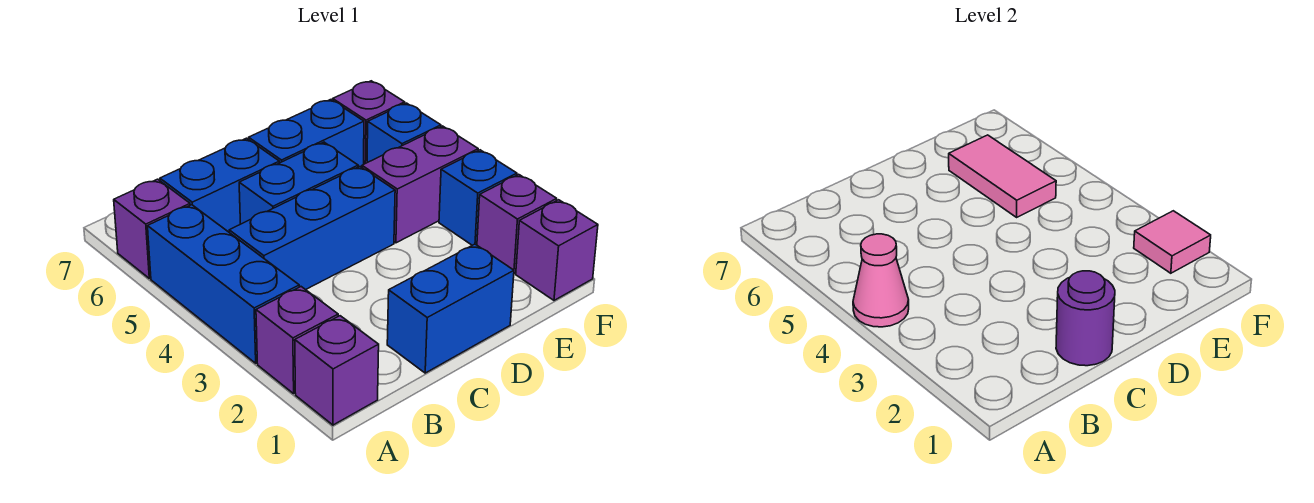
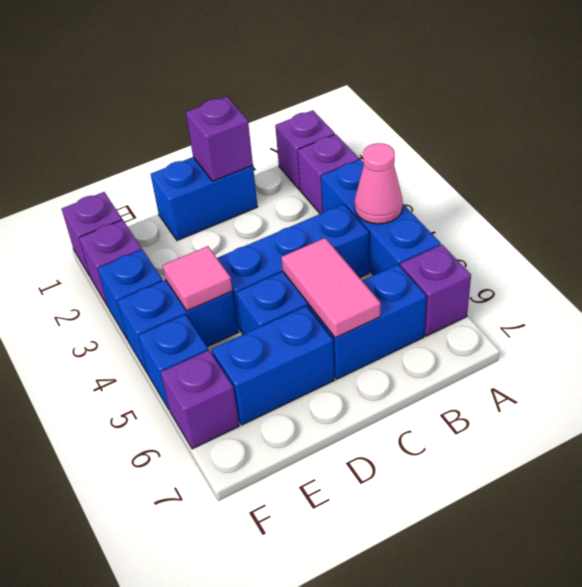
purple round brick C1 level 2 -> purple brick C1 level 2
purple brick E4:F4 level 1 -> blue brick E4:F4 level 1
pink tile E5:E6 level 2 -> pink tile C5:C6 level 2
pink tile F2 level 2 -> pink tile E4 level 2

